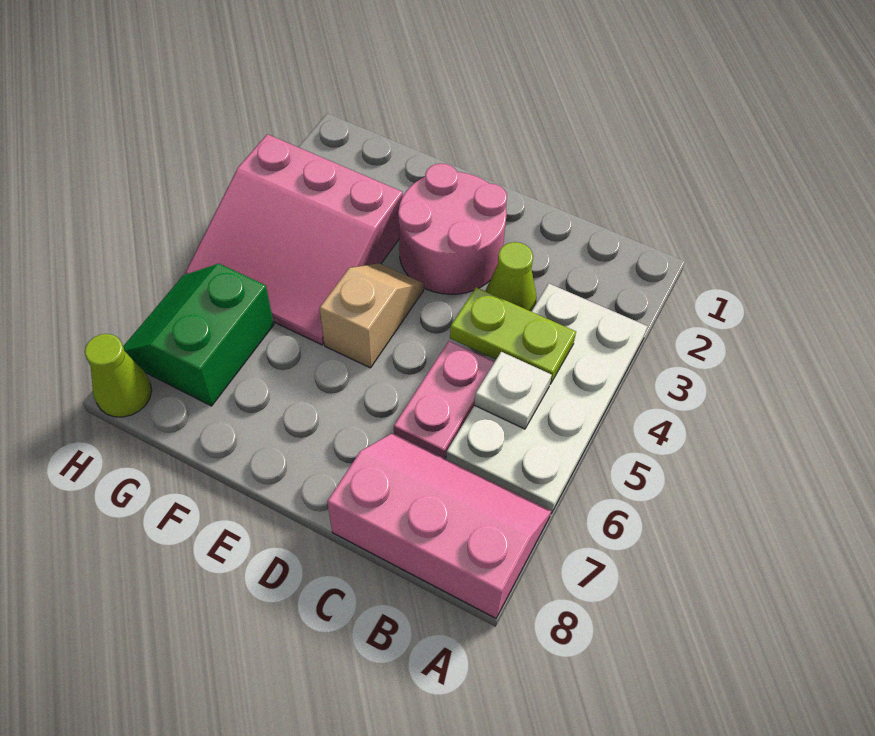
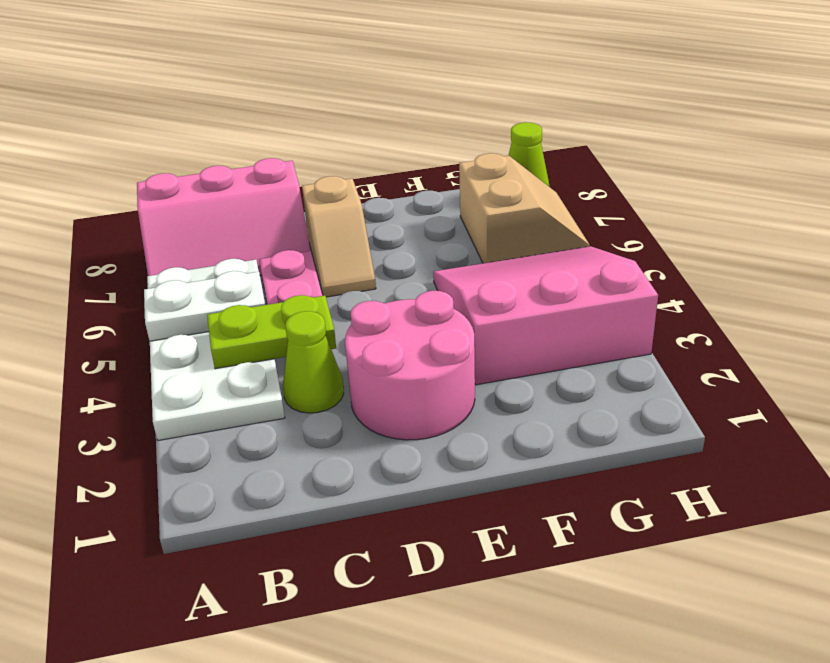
white plate B5 level 2 -> white plate A5:B5 level 2
tan slope E4:E5 level 1 top 5 -> tan slope D6:D7 level 1 top 7
green slope G6:H7 level 1 top G -> tan slope G6:H7 level 1 top G

